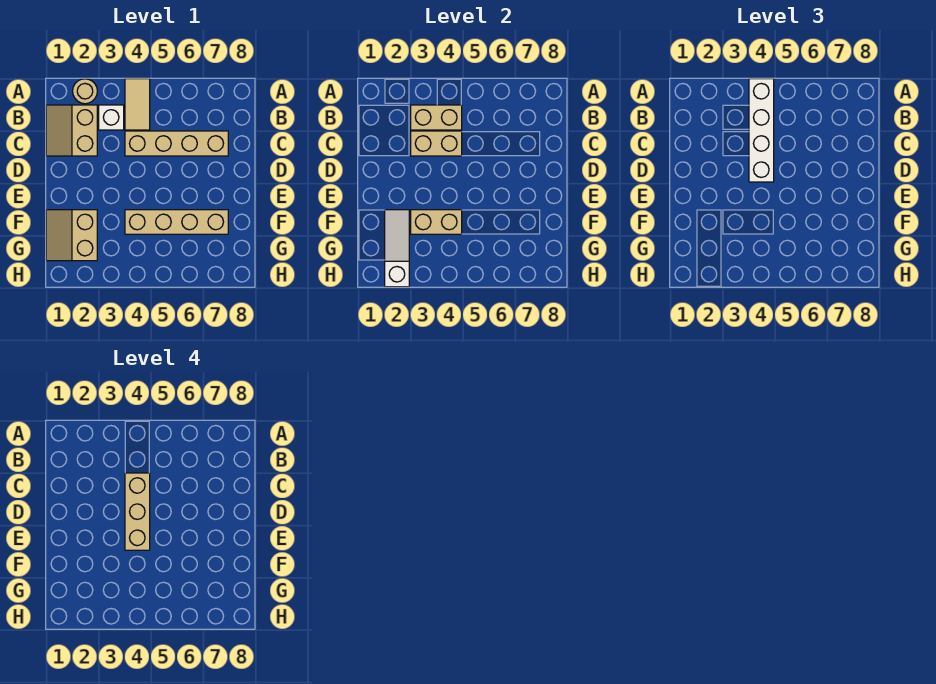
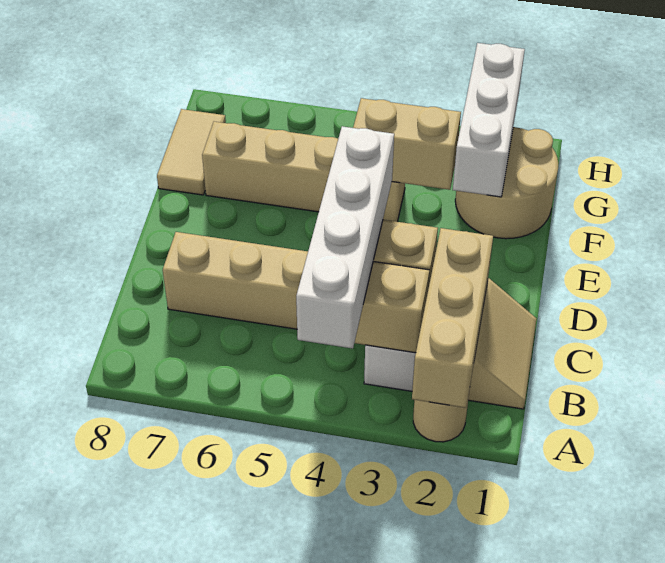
tan tile A4:B4 level 1 -> tan tile F8:G8 level 1
tan brick C4:E4 level 4 -> tan brick A2:C2 level 2
tan slope F1:G2 level 1 top 2 -> tan round brick F1:G2 level 1
white slope F2:H2 level 2 top H -> white brick F2:H2 level 2

